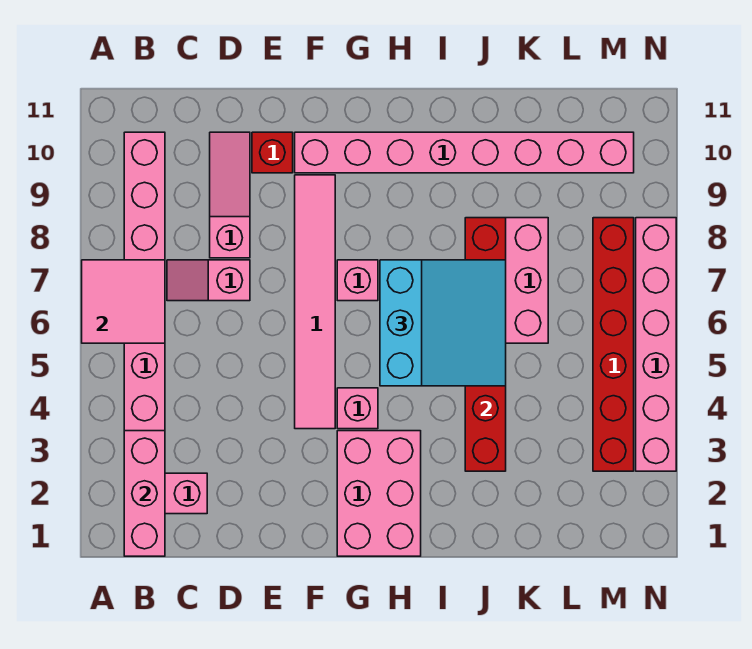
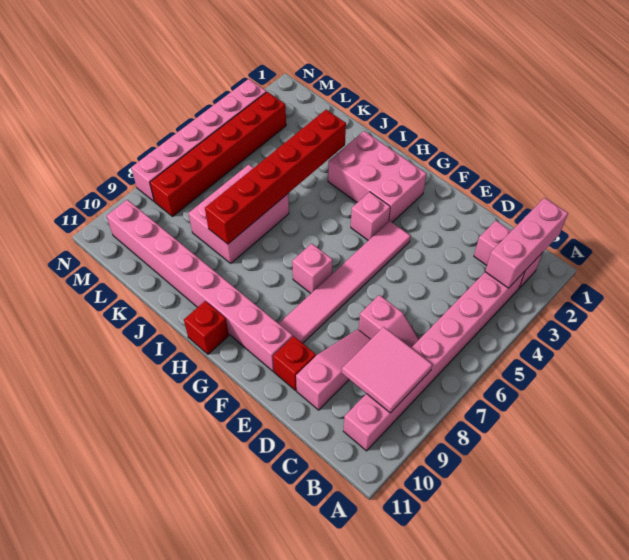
pink tile A6:B7 level 2 -> pink tile B8:C9 level 2
pink slope D8:D10 level 1 top 8 -> pink slope D8:D10 level 1 top 10
pink brick G1:H3 level 1 -> pink brick G2:I3 level 1
cyan slope H5:J7 level 3 top H -> none
none -> red brick H11 level 1

